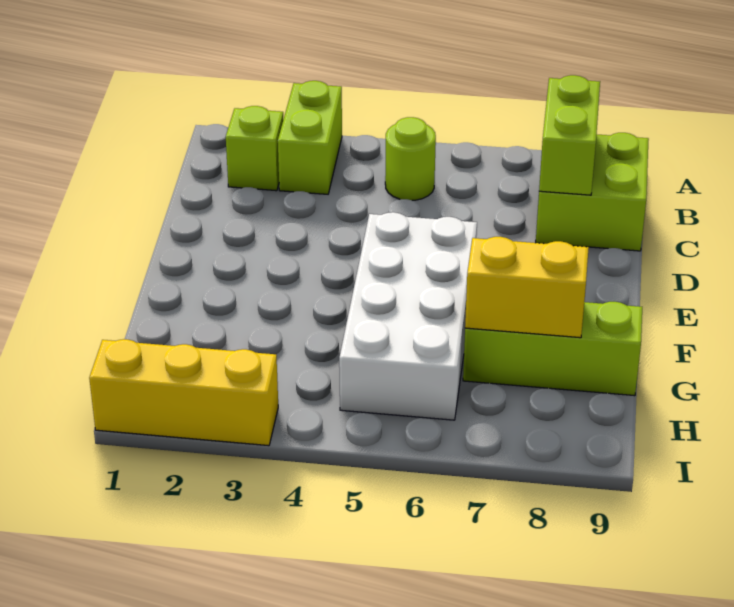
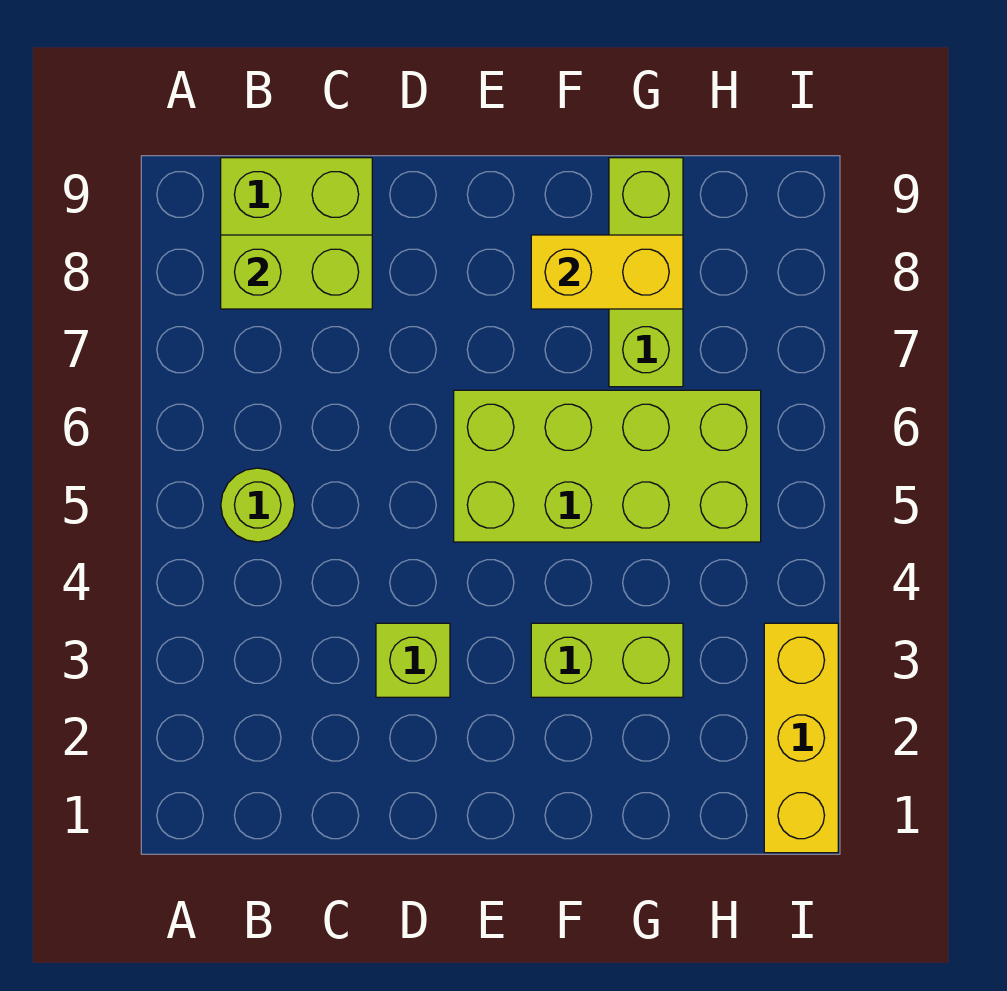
lime brick A3:B3 level 1 -> lime brick F3:G3 level 1
lime brick B2 level 1 -> lime brick D3 level 1
white brick E5:H6 level 1 -> lime brick E5:H6 level 1
yellow brick G7:G8 level 2 -> yellow brick F8:G8 level 2

